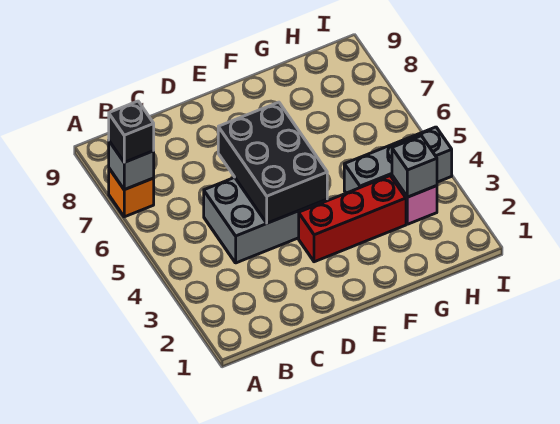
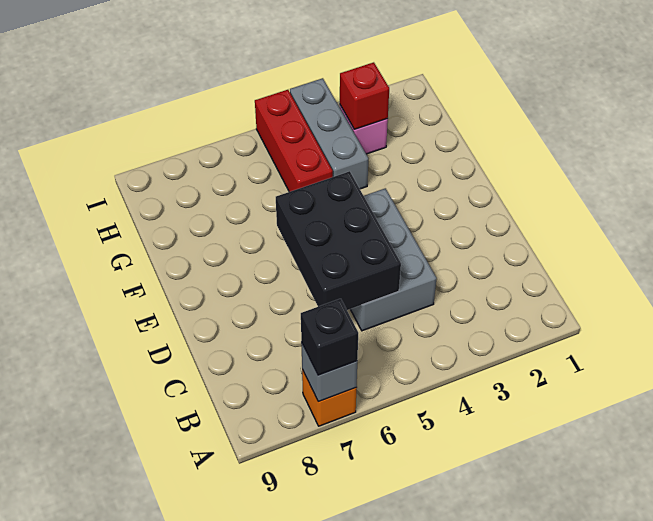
black brick D4:E6 level 2 -> black brick C5:E6 level 2
red brick E3:G3 level 1 -> red brick G5:I5 level 1
grey brick H3 level 2 -> red brick H3 level 2

